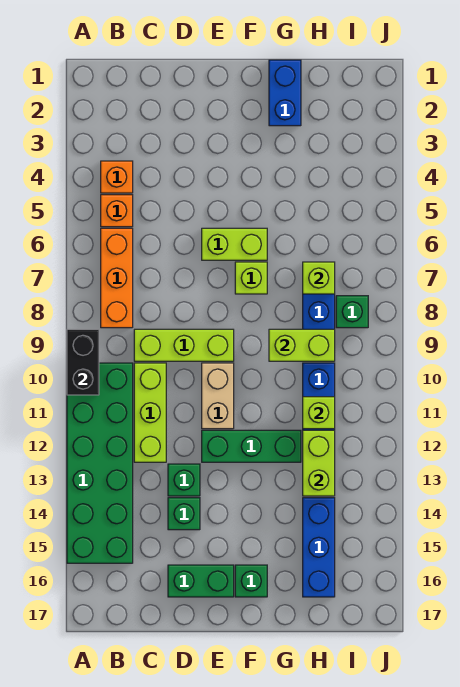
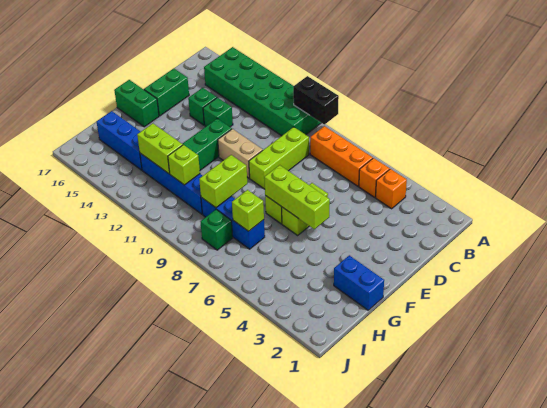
lime brick C10:C12 level 1 -> lime brick F5:F7 level 2
green brick F16 level 1 -> green brick F16:F17 level 1

